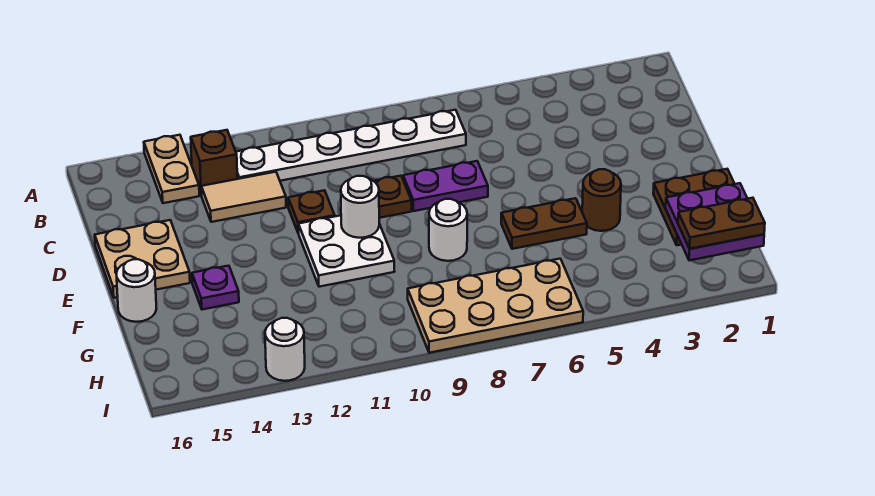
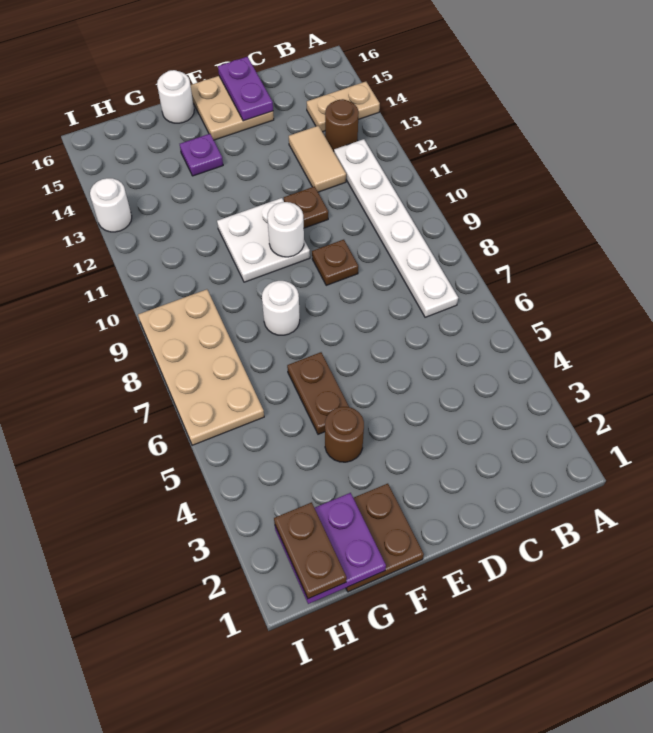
brown brick B13 level 1 -> brown round brick B13 level 1
purple plate D7:D8 level 1 -> purple plate D15:D16 level 2

